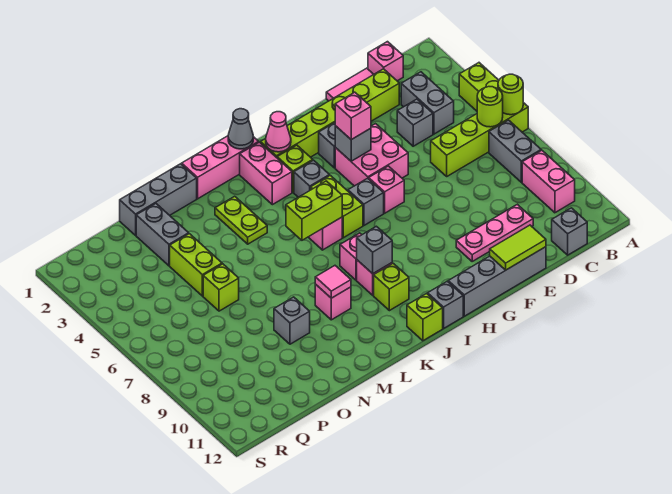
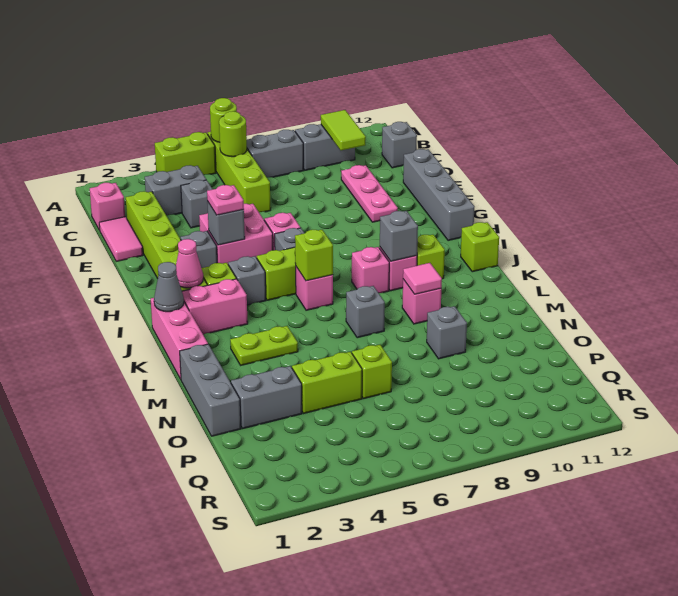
pink brick B9:B10 level 1 -> grey brick B9:B10 level 1
lime tile E12:F12 level 2 -> lime tile B10:C10 level 2
pink brick G4 level 3 -> pink plate G4 level 3
grey brick I12 level 1 -> grey brick L7 level 1
lime brick J6:K6 level 2 -> lime brick J6 level 2

